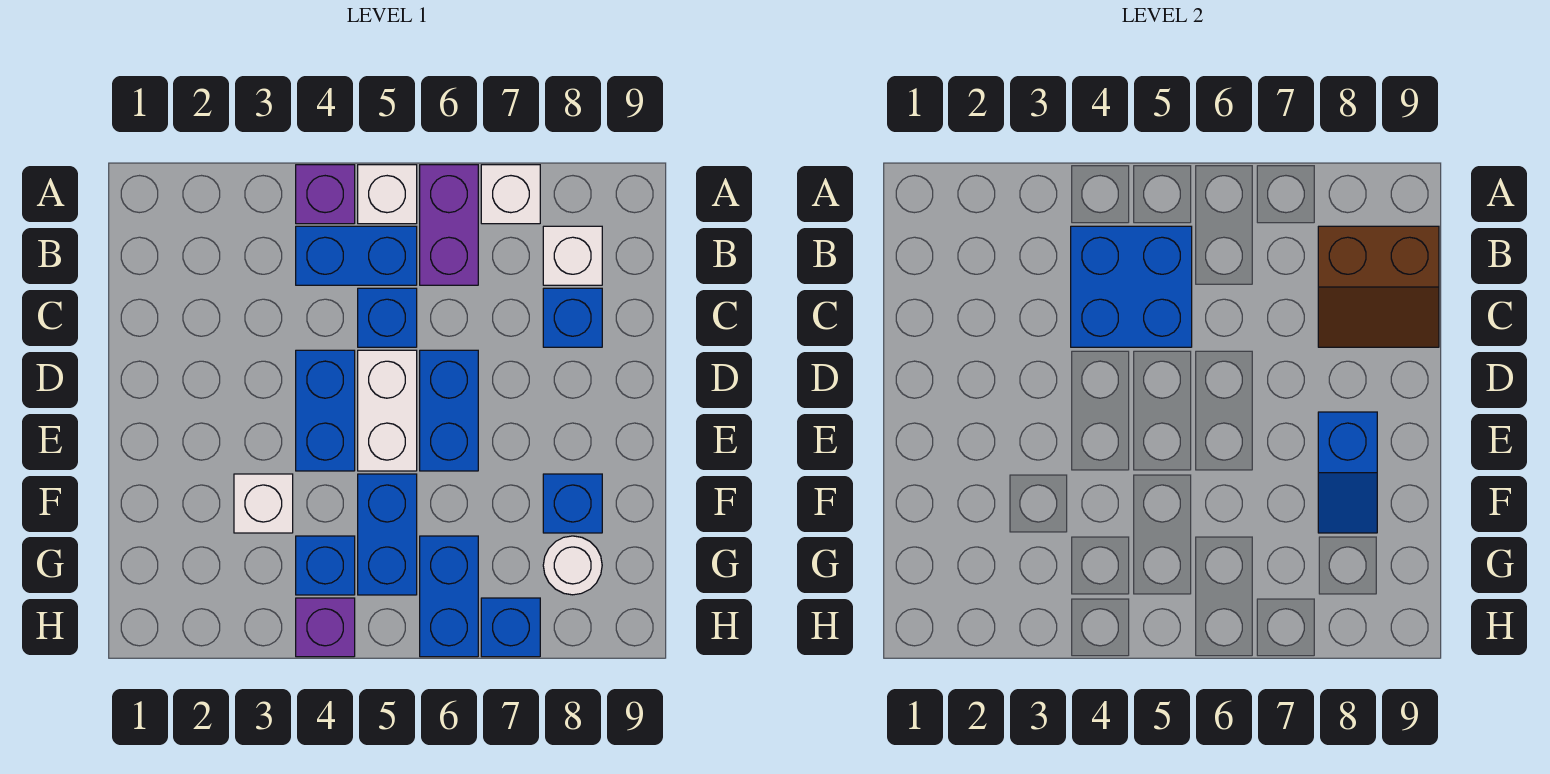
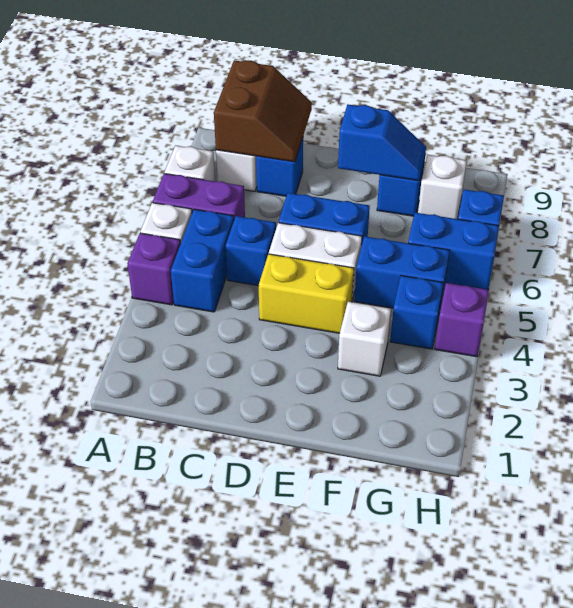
blue brick B4:C5 level 2 -> none
blue brick D4:E4 level 1 -> yellow brick D4:E4 level 1
white round brick G8 level 1 -> white brick G8 level 1

